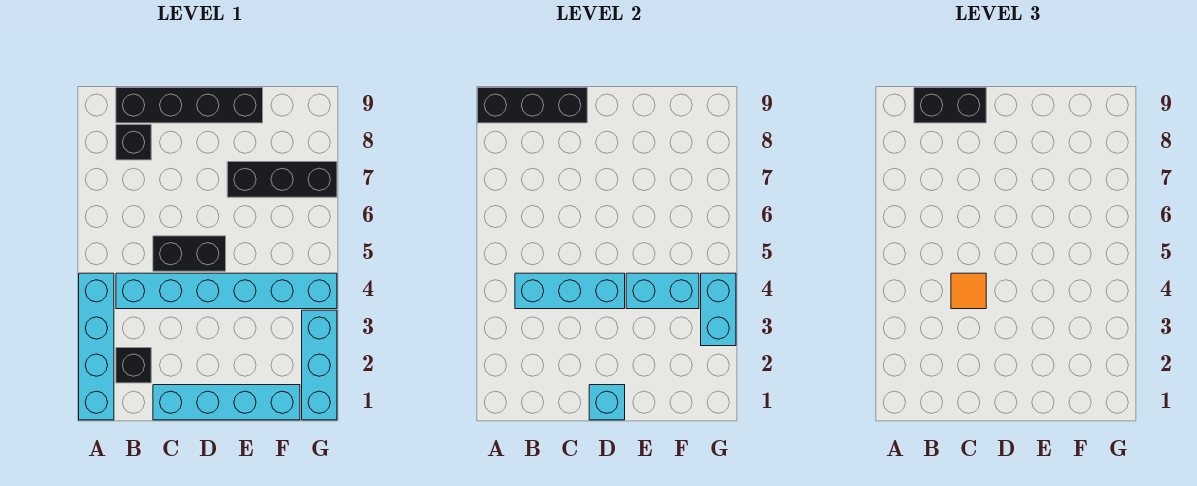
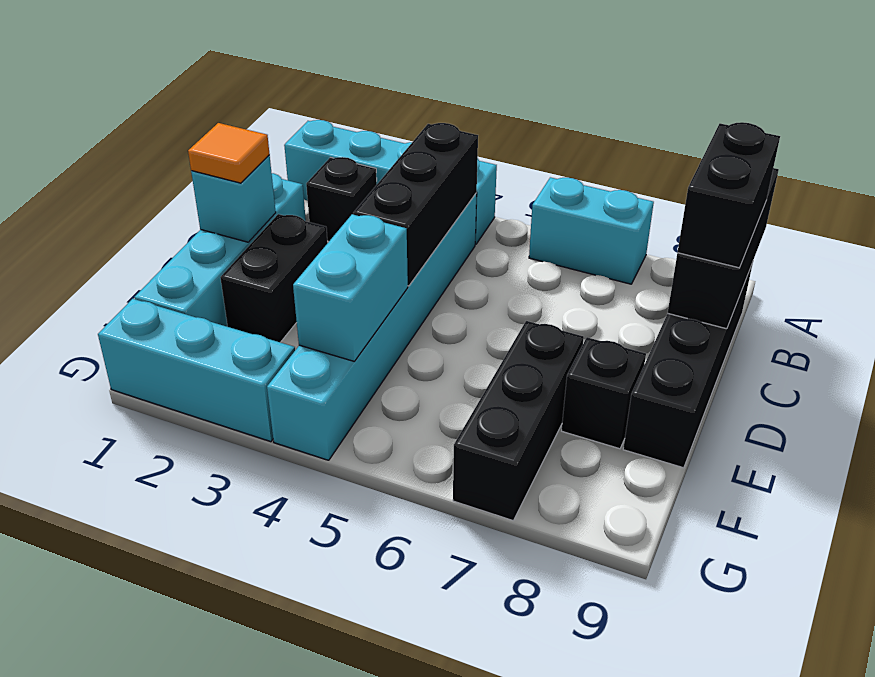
cyan brick B4:D4 level 2 -> black brick B4:D4 level 2
black brick B8 level 1 -> black brick E8 level 1
orange tile C4 level 3 -> orange tile D1 level 3
black brick C5:D5 level 1 -> black brick D2:E2 level 1
cyan brick G3:G4 level 2 -> cyan brick A6:A7 level 1

